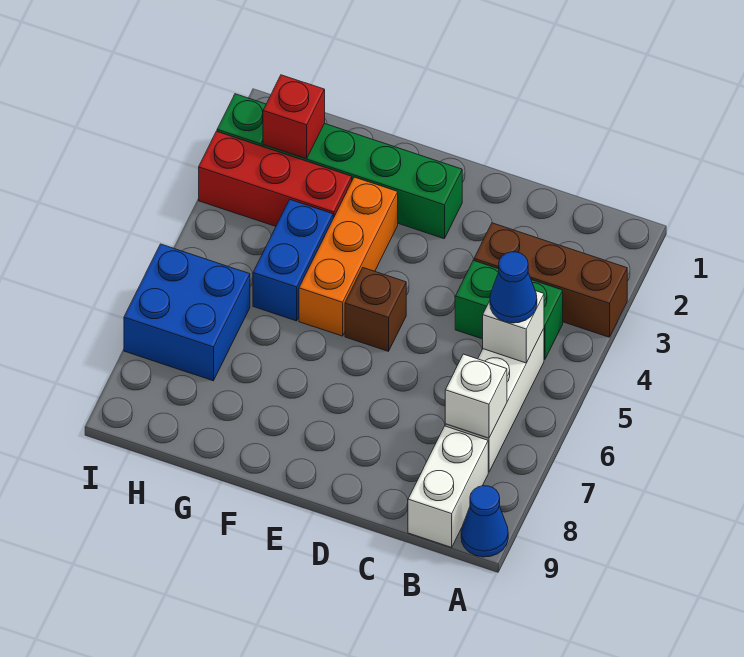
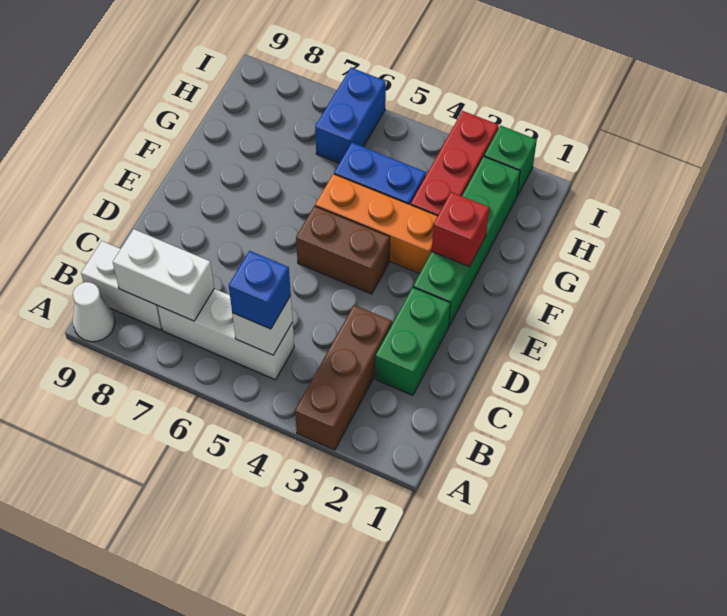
blue cone A9 level 1 -> white cone A9 level 1
green brick B4:C4 level 1 -> green brick C2:D2 level 1
blue cone B5 level 3 -> blue brick B5 level 3
white brick B7 level 2 -> white brick B7:B8 level 2
brown brick E5 level 1 -> brown brick E4:E5 level 1
red brick H2 level 2 -> red brick F2 level 2
blue brick H6:I7 level 1 -> blue brick H6:I6 level 1

